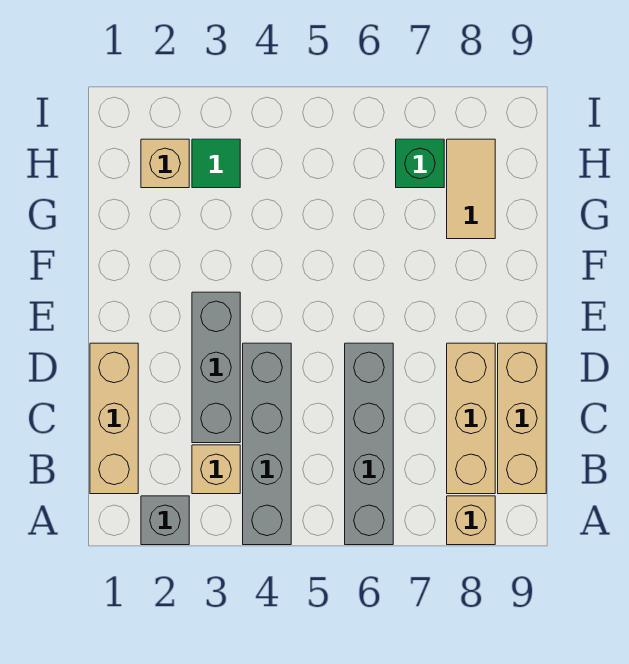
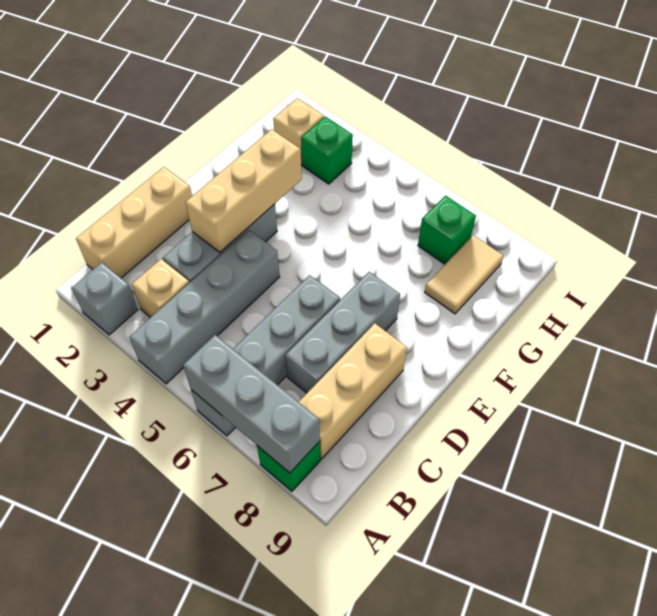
none -> grey brick A6:A8 level 2
tan brick A8 level 1 -> green brick A8 level 1
tan brick B9:D9 level 1 -> tan brick D3:F3 level 2
none -> grey brick C7:E7 level 1
green tile H3 level 1 -> green brick H3 level 1

